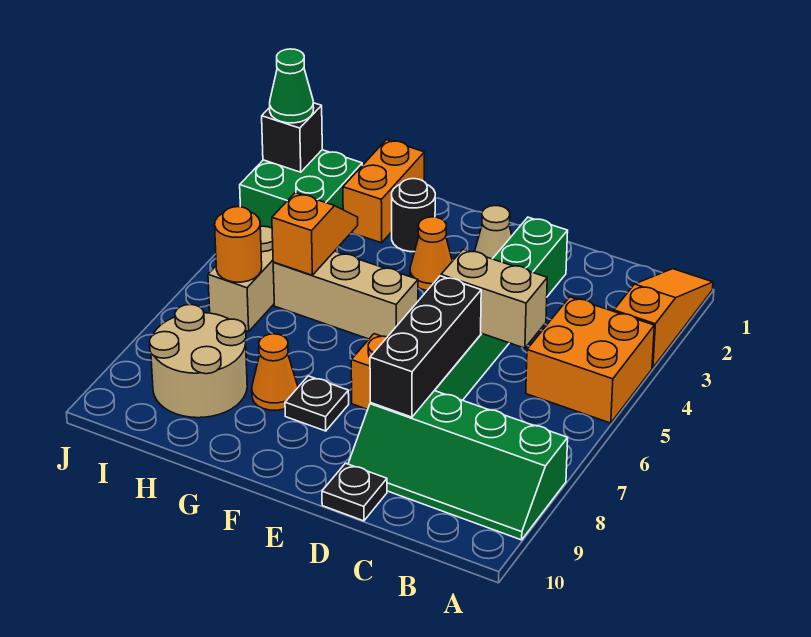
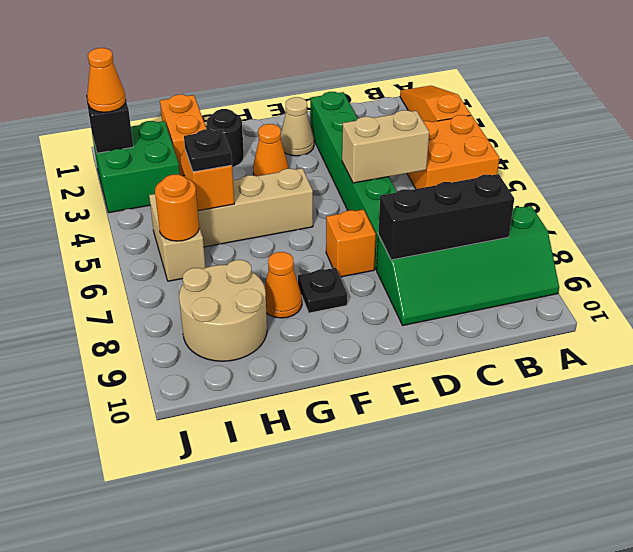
black brick D6:D8 level 2 -> black brick B8:D8 level 2
black plate D10 level 1 -> black plate H5 level 3
green cone J2 level 3 -> orange cone J2 level 3

